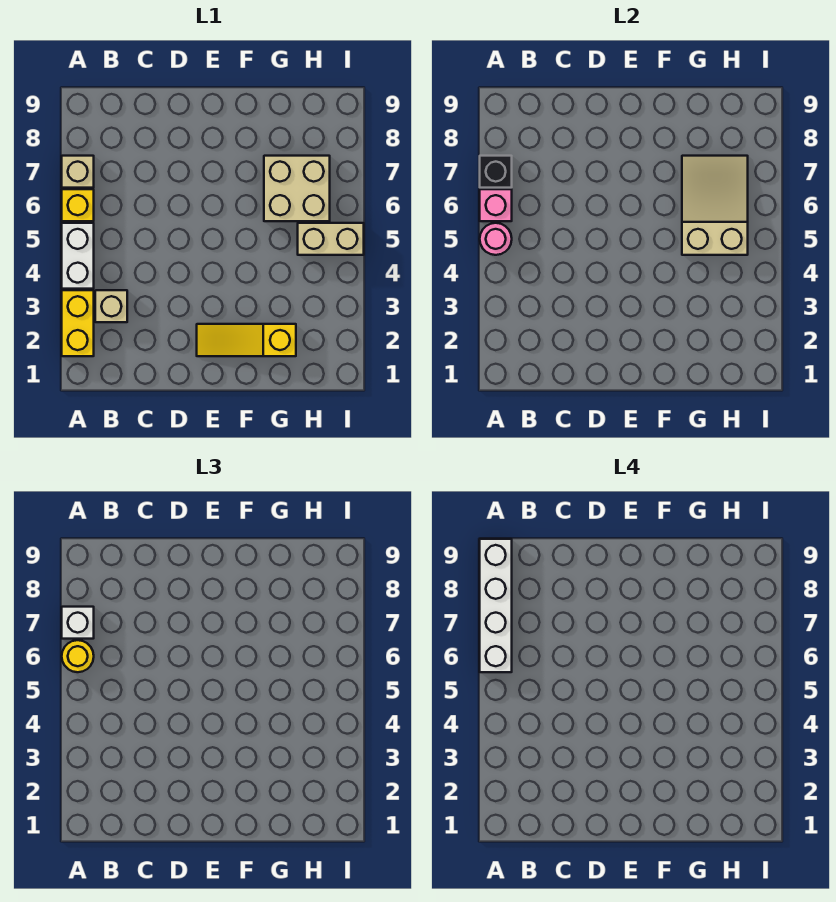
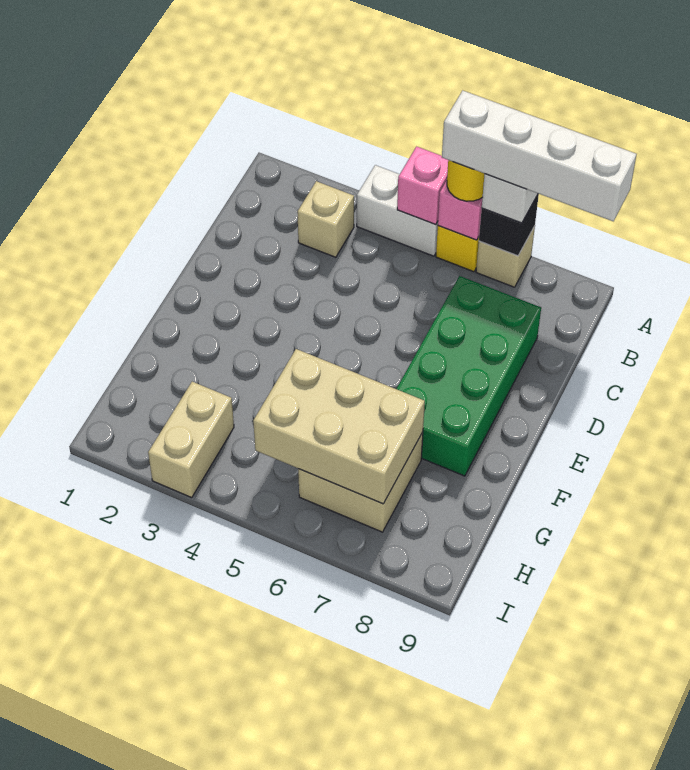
yellow brick A2:A3 level 1 -> none
pink round brick A5 level 2 -> pink brick A5 level 2
none -> green brick C7:F8 level 1
yellow slope E2:G2 level 1 top G -> none
tan slope G5:H7 level 2 top 5 -> tan brick G5:H7 level 2
tan brick H5:I5 level 1 -> tan brick H3:I3 level 1

